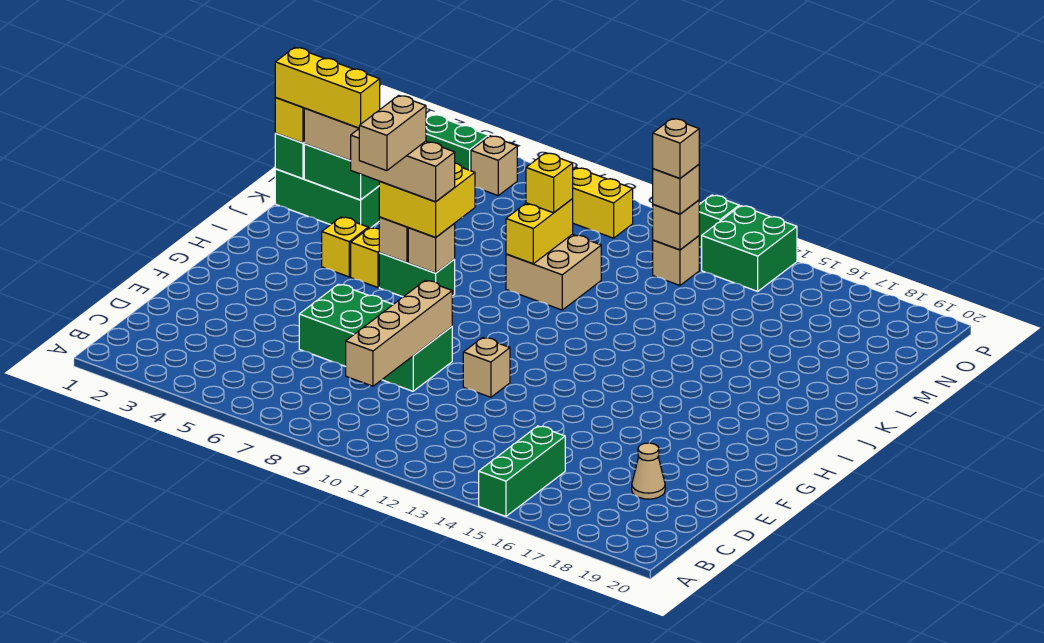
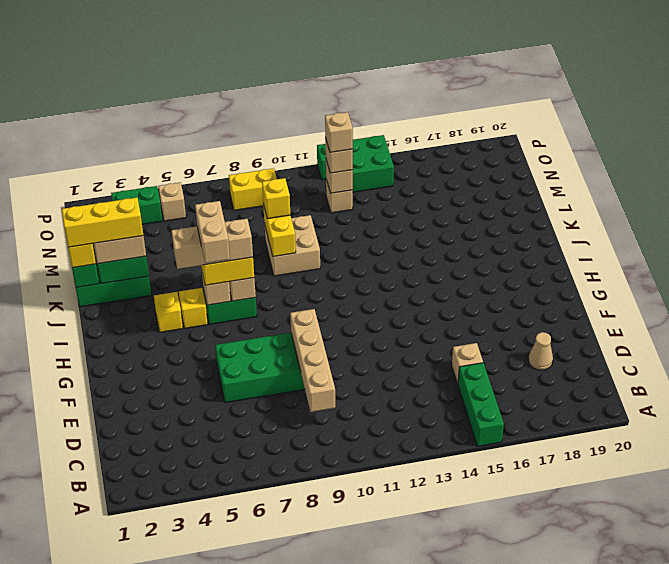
tan brick F11 level 1 -> tan brick D15 level 1

